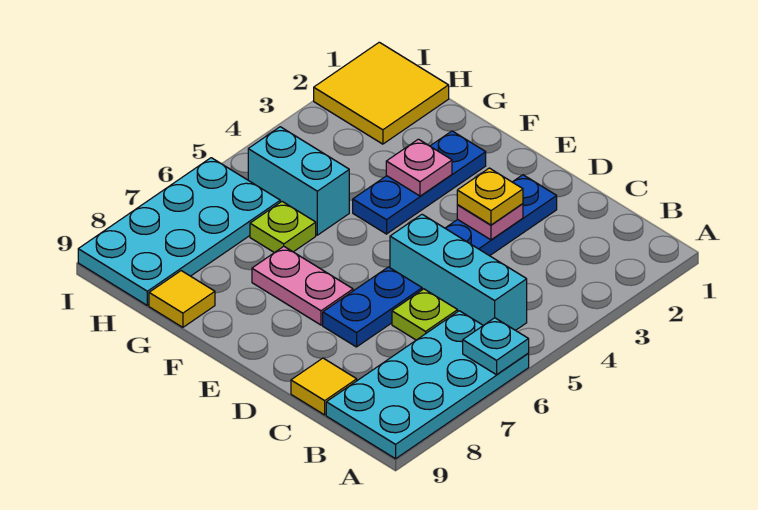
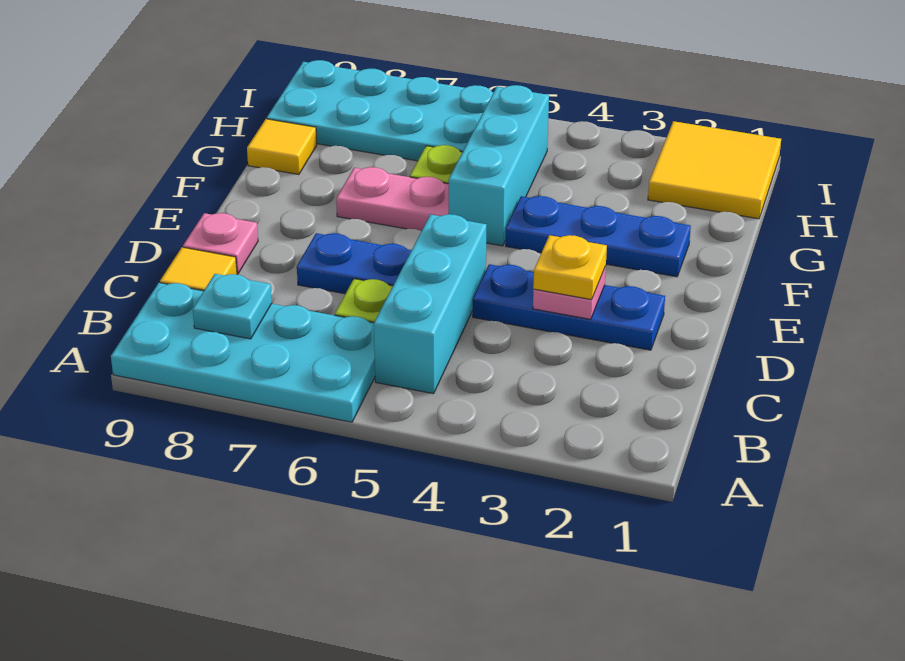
cyan plate A6 level 2 -> cyan plate B8 level 2
pink plate E7:F7 level 1 -> pink plate F6:F7 level 1
pink plate F3 level 2 -> pink plate D9 level 1
cyan brick G5:H5 level 1 -> cyan brick F5:H5 level 1

